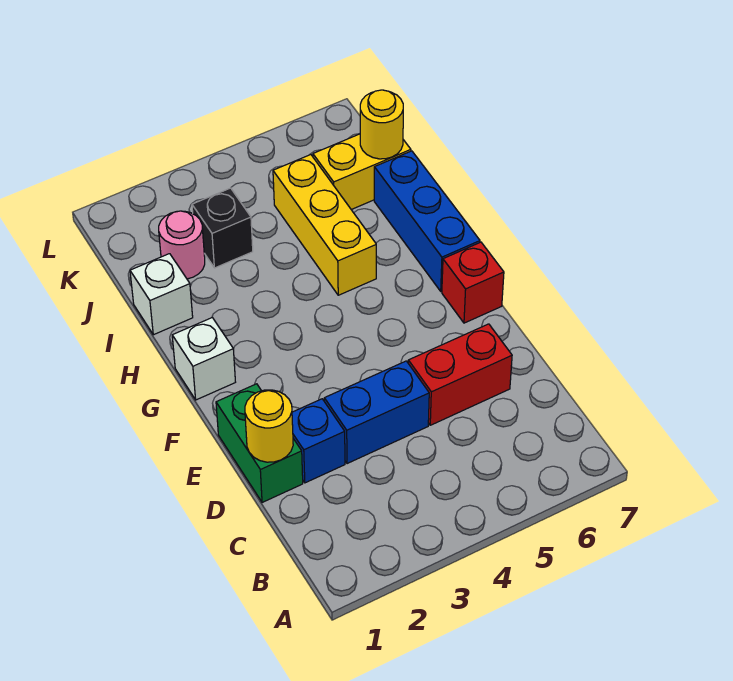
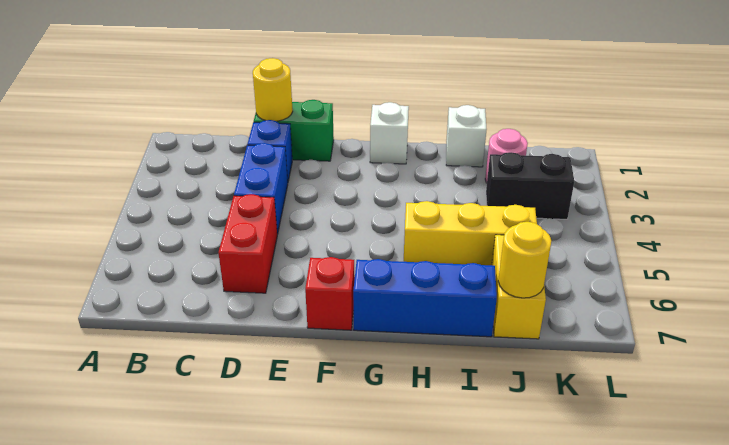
black brick J3 level 1 -> black brick J3:K3 level 1

